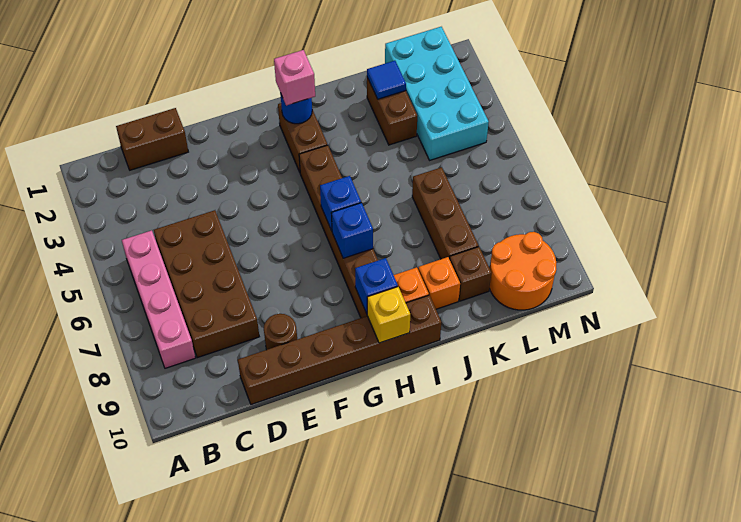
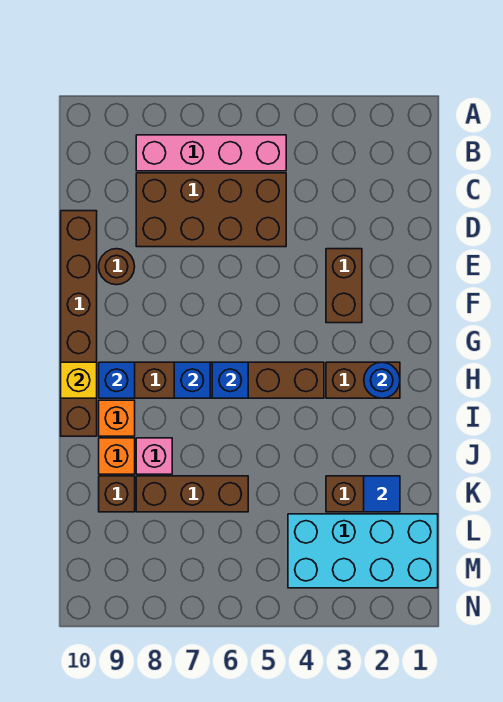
brown brick C1:D1 level 1 -> brown brick E3:F3 level 1
pink brick H2 level 3 -> pink brick J8 level 1
orange round brick L9:M10 level 1 -> none

